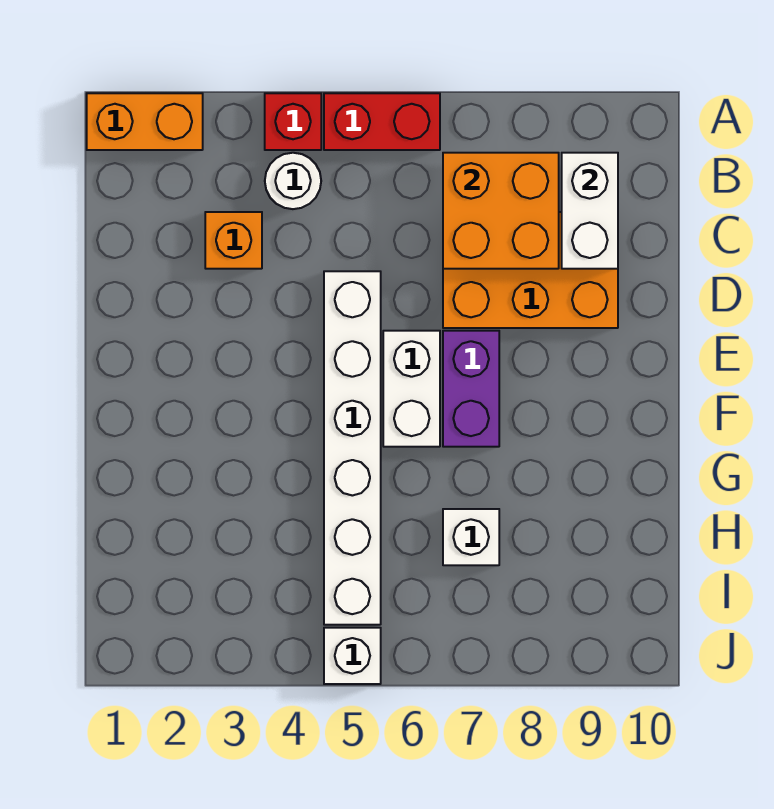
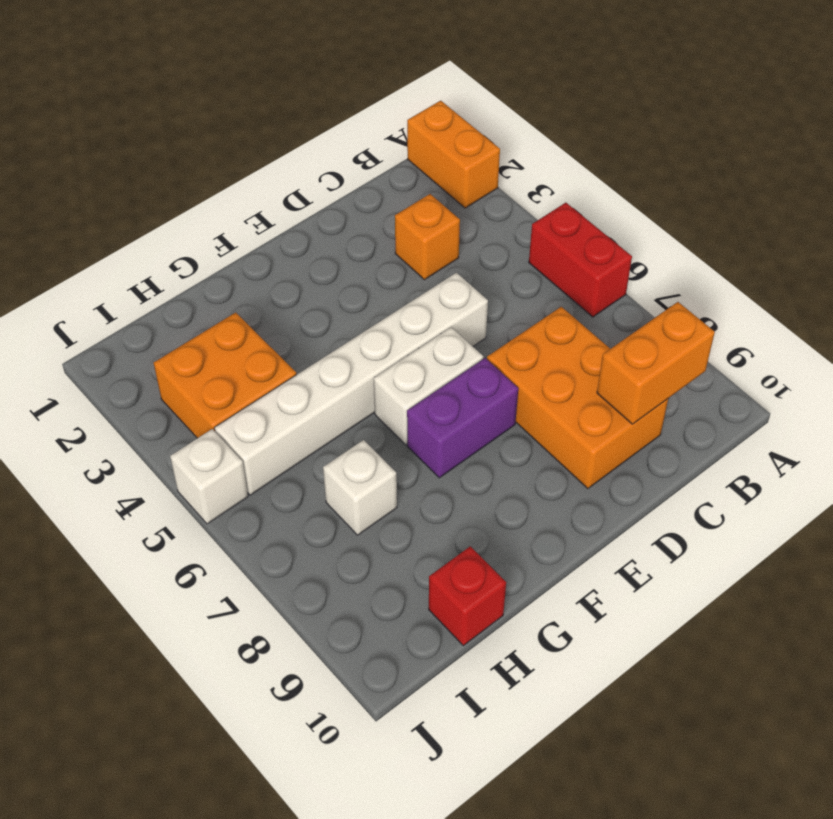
red brick A4 level 1 -> red brick H10 level 1
white round brick B4 level 1 -> none
orange brick B7:C8 level 2 -> orange brick H3:I4 level 1
white brick B9:C9 level 2 -> orange brick B9:C9 level 2

